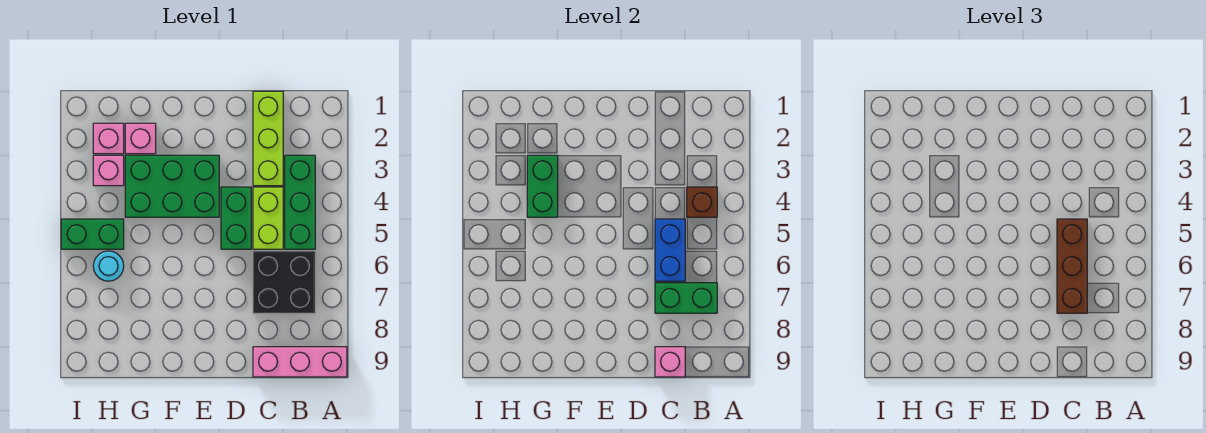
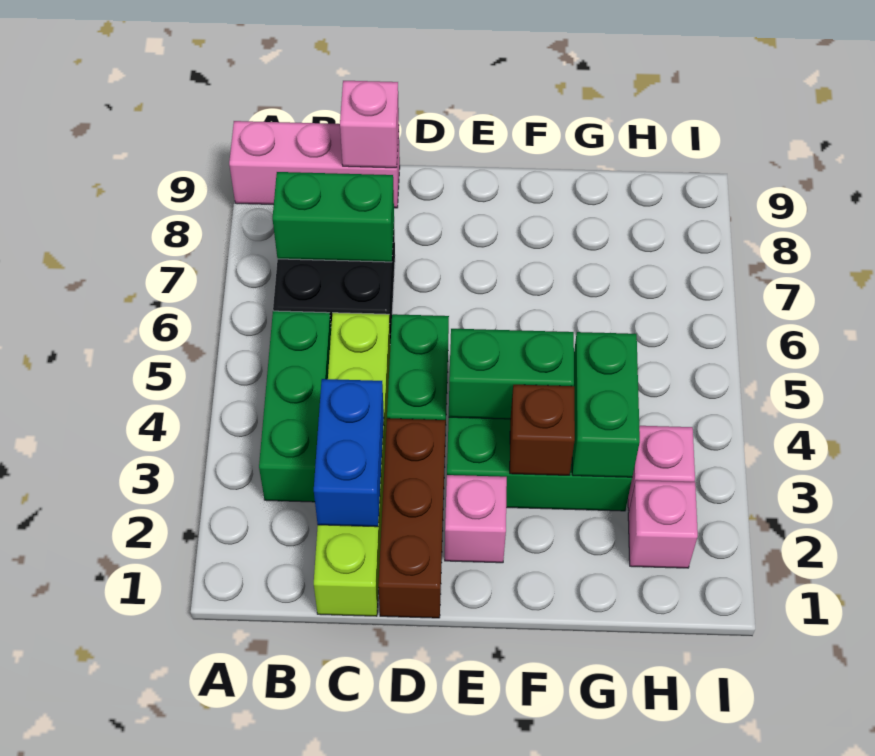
brown brick B4 level 2 -> brown brick F3 level 2
blue brick C5:C6 level 2 -> blue brick C2:C3 level 2
brown brick C5:C7 level 3 -> brown brick D1:D3 level 1
pink brick G2 level 1 -> pink brick E2 level 1
green brick H5:I5 level 1 -> green brick E4:F4 level 2
cyan round brick H6 level 1 -> none

